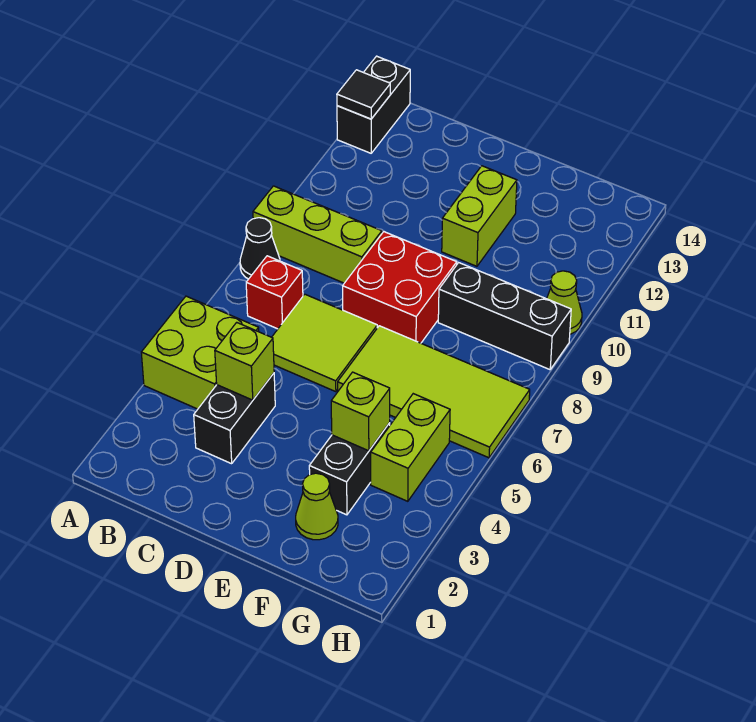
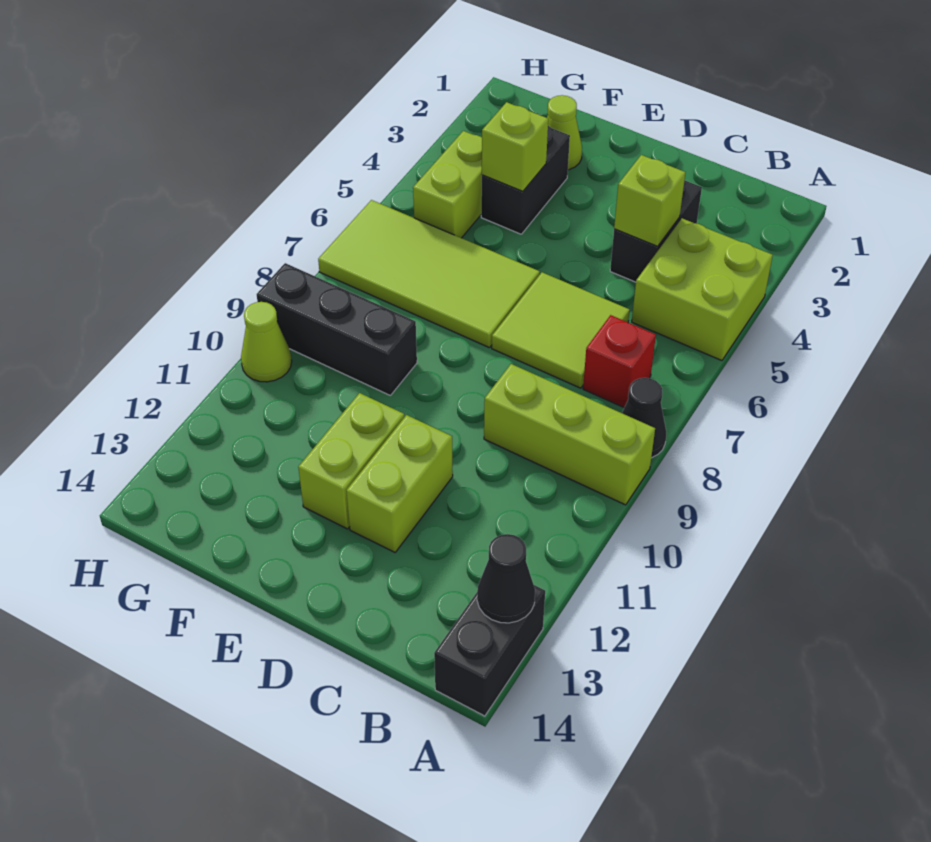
black tile A13 level 2 -> black cone A13 level 2
red brick D8:E9 level 1 -> none
none -> lime brick D11:D12 level 1

